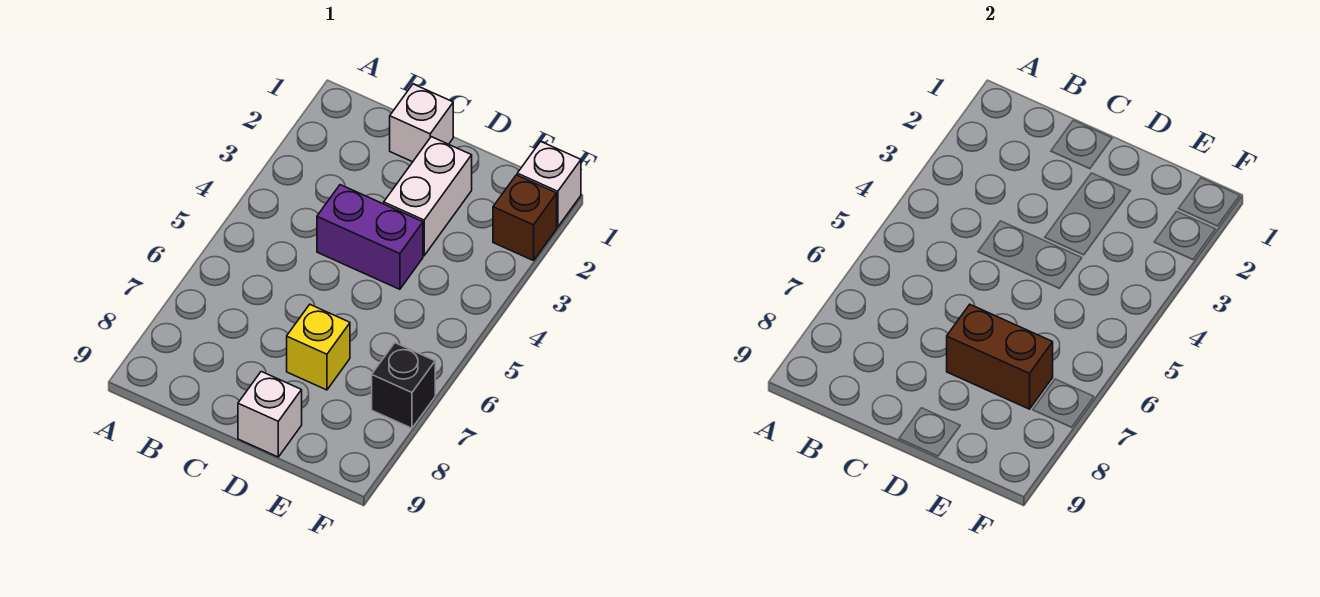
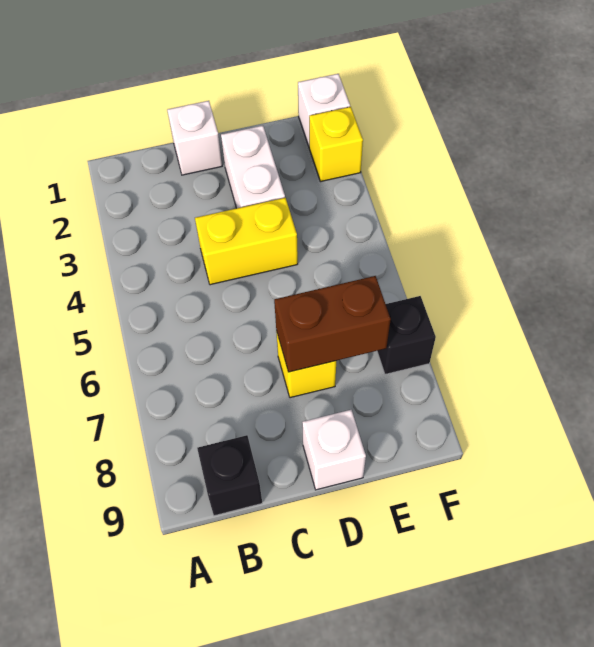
none -> black brick B9 level 1
purple brick C4:D4 level 1 -> yellow brick C4:D4 level 1
brown brick F2 level 1 -> yellow brick F2 level 1

